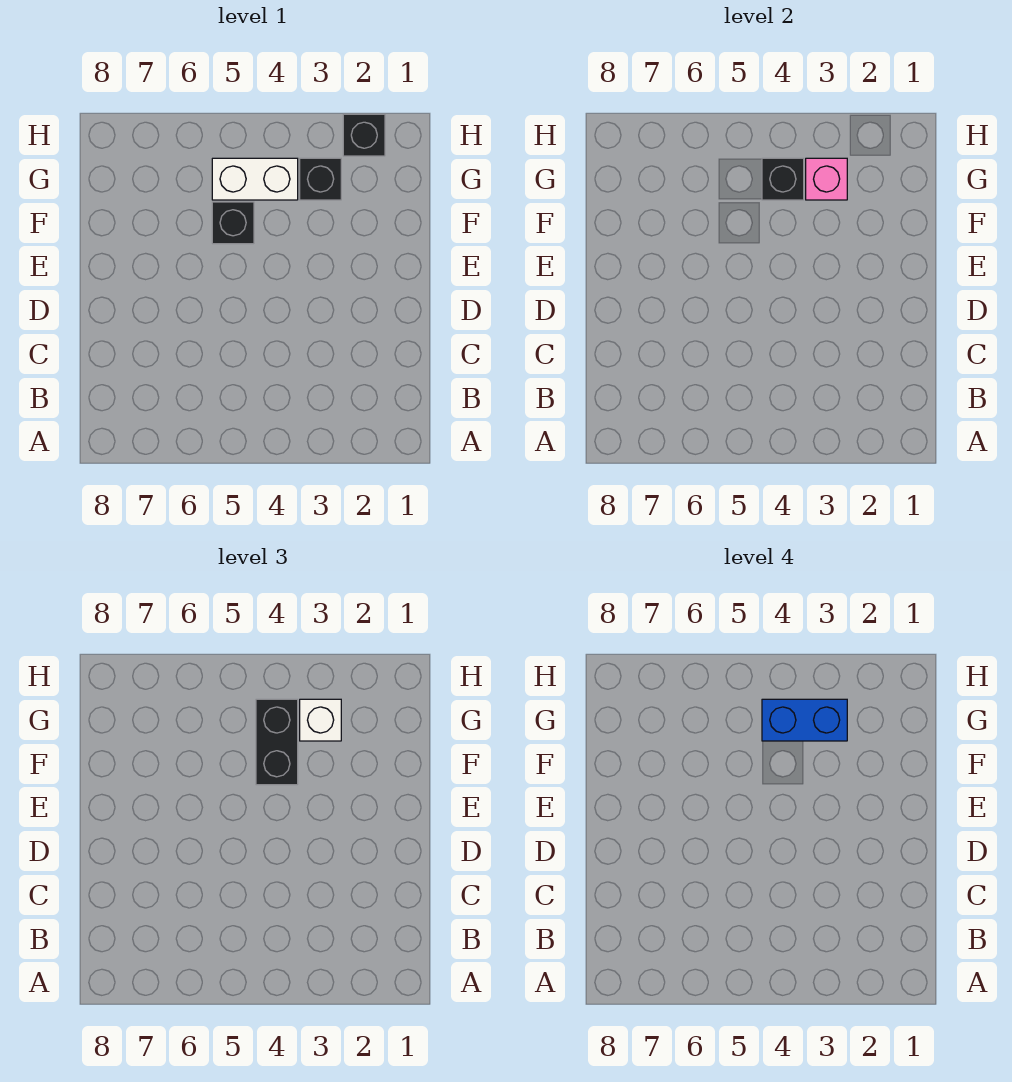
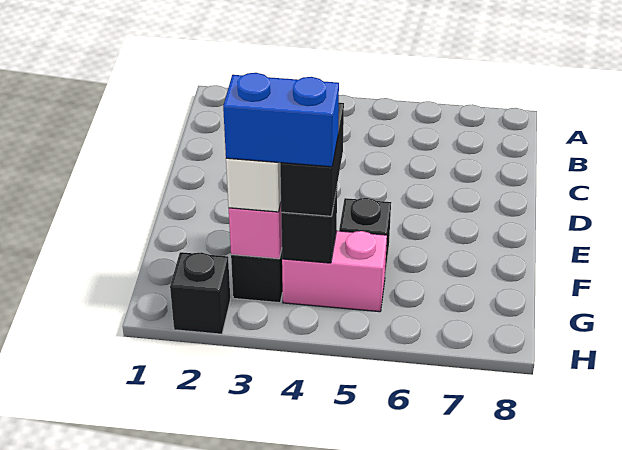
white brick G4:G5 level 1 -> pink brick G4:G5 level 1

